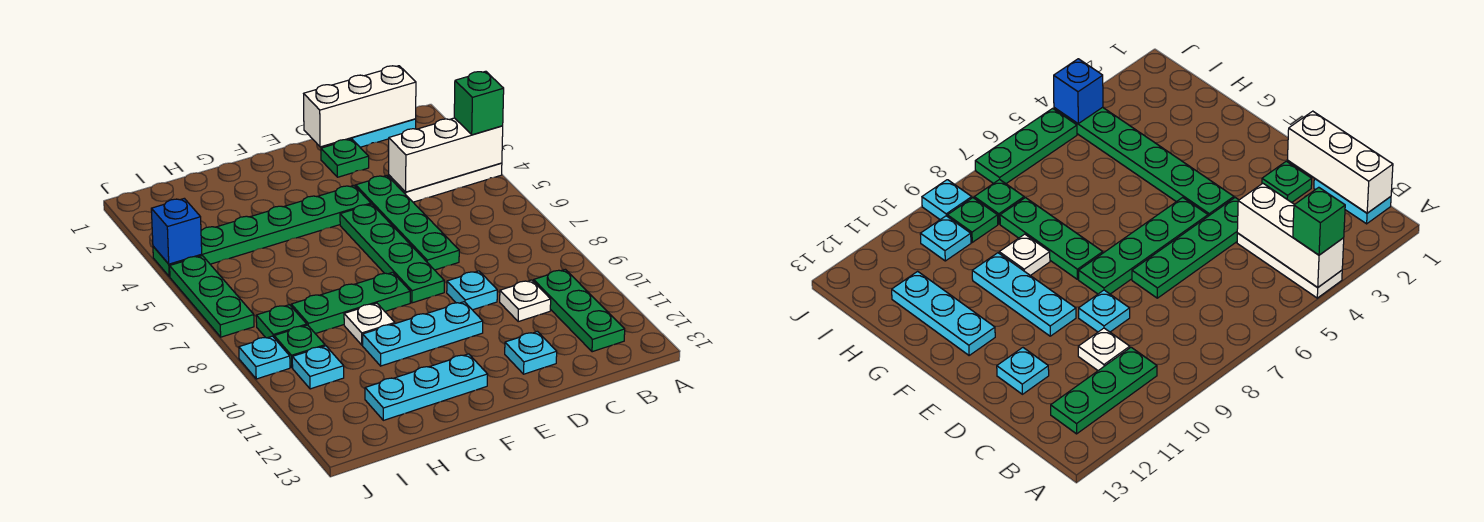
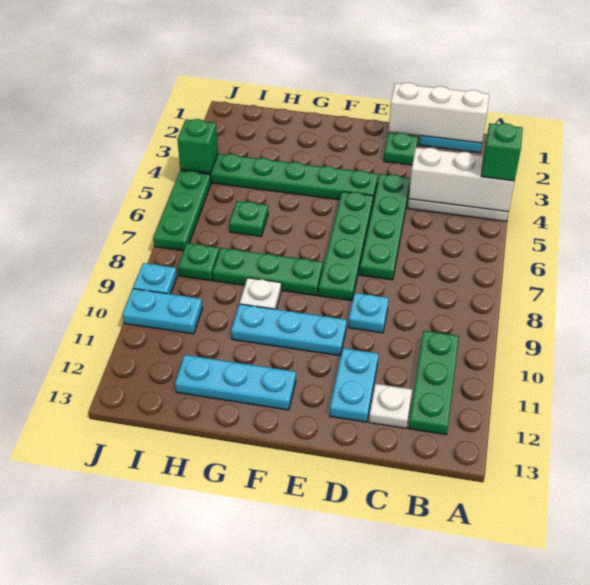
white plate C10 level 1 -> white plate C12 level 1
cyan plate D12 level 1 -> cyan plate D11:D12 level 1
green plate I9 level 1 -> green plate H6 level 1
cyan plate I10 level 1 -> cyan plate I10:J10 level 1
blue brick J4 level 2 -> green brick J4 level 2

